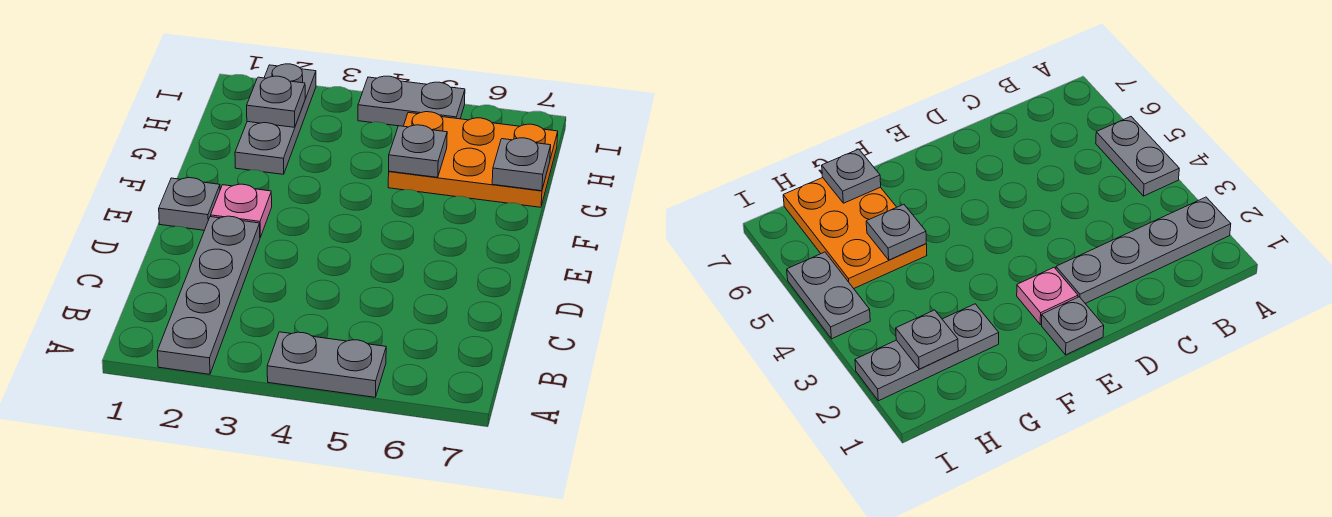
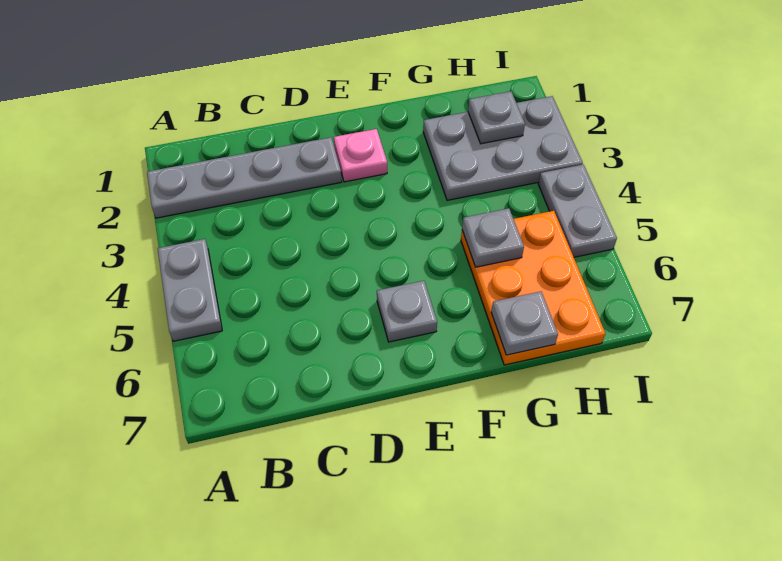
grey plate E1 level 1 -> grey plate E6 level 1
grey plate G2:I2 level 1 -> grey plate G2:I3 level 1

